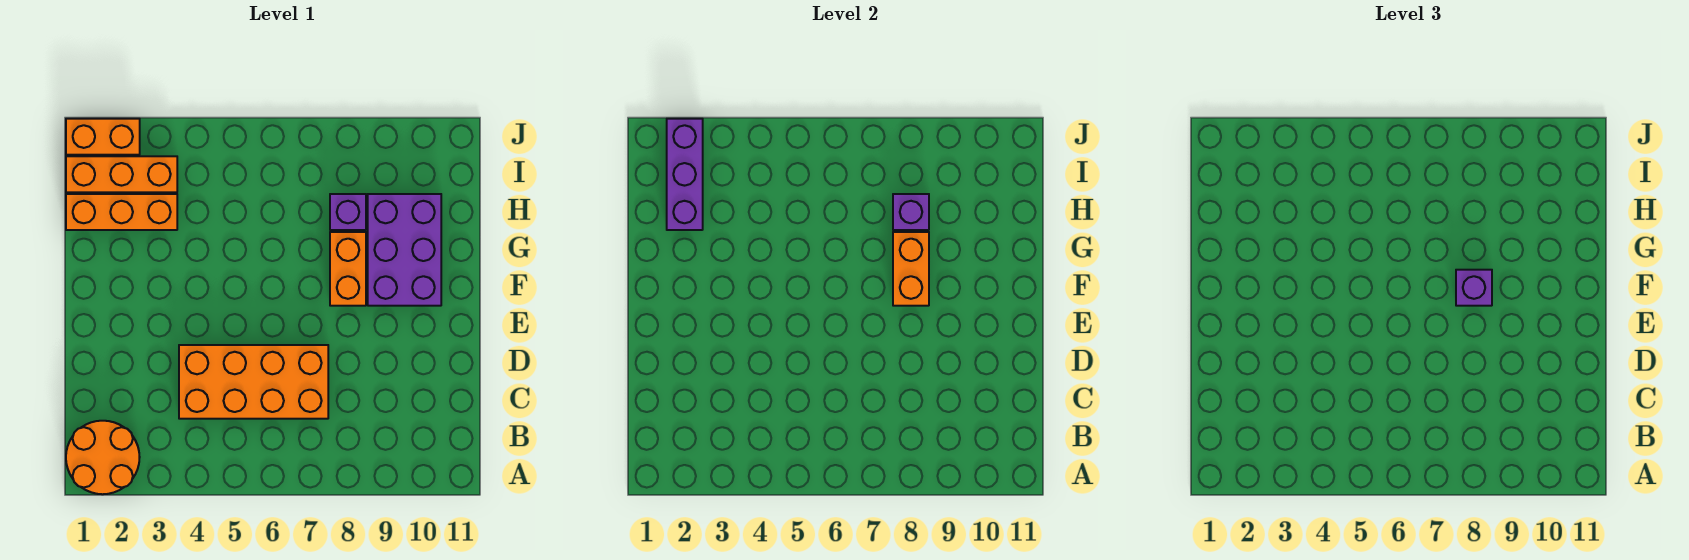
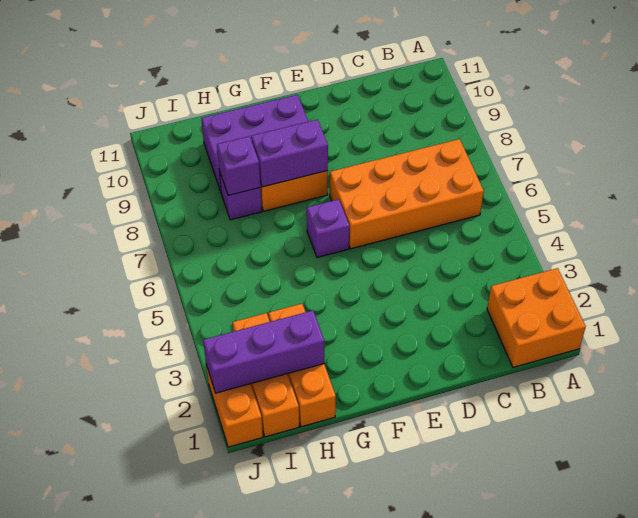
orange round brick A1:B2 level 1 -> orange brick A1:B2 level 1
orange brick C4:D7 level 1 -> orange brick B6:E7 level 1
orange brick F8:G8 level 2 -> purple brick F8:G8 level 2
purple brick F8 level 3 -> purple brick F6 level 1

